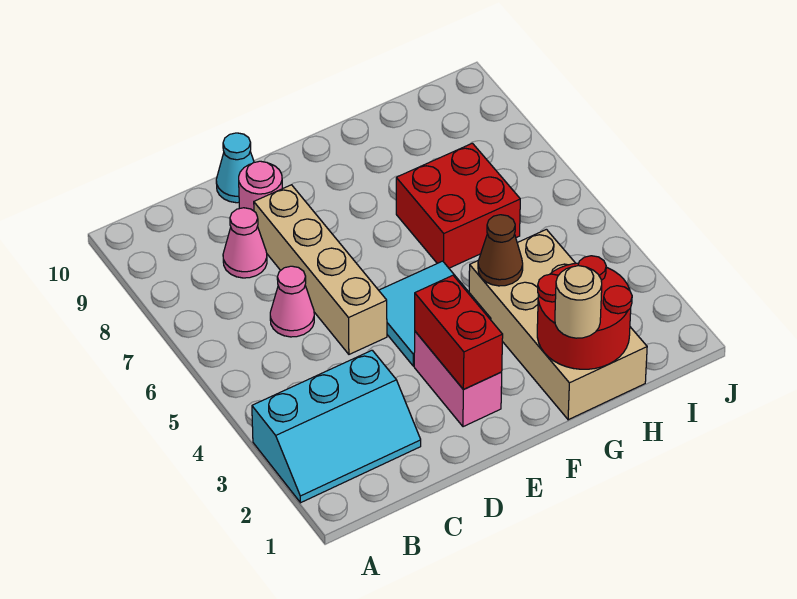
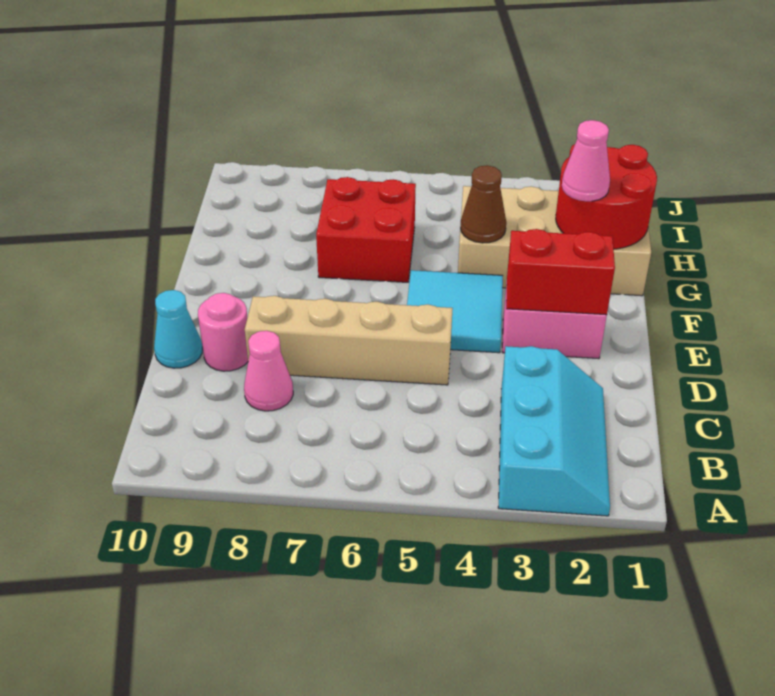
pink cone C6 level 1 -> pink cone G2 level 3
tan round brick G1 level 3 -> none

